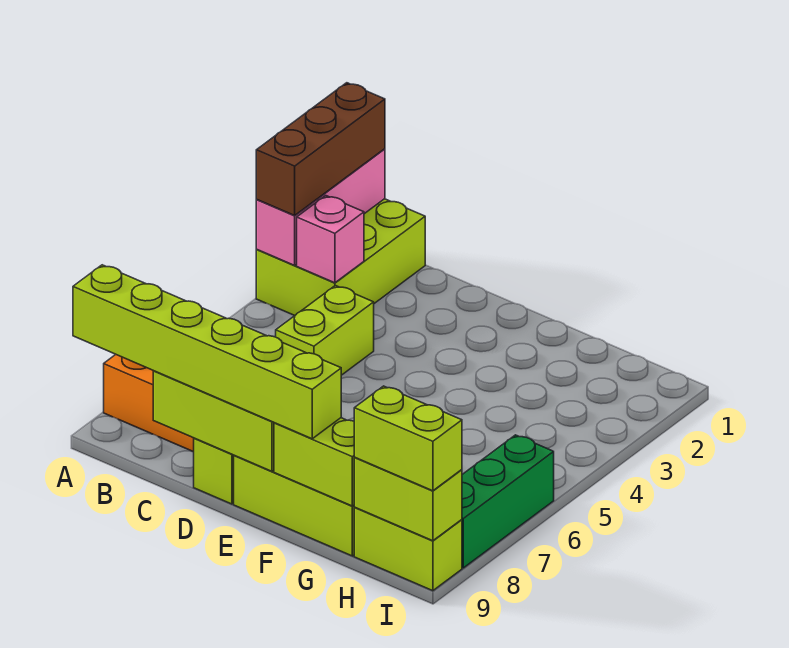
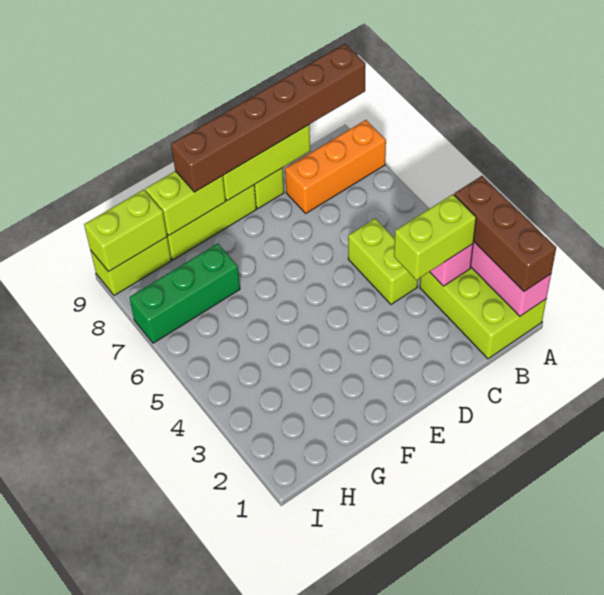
lime brick A9:F9 level 3 -> brown brick A9:F9 level 3
lime brick H9:I9 level 3 -> lime brick B3:C3 level 3
green brick I6:I8 level 1 -> green brick G7:I7 level 1

